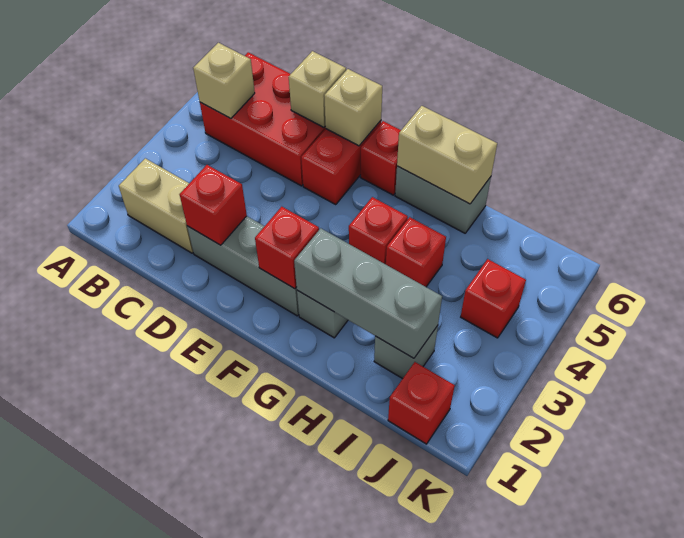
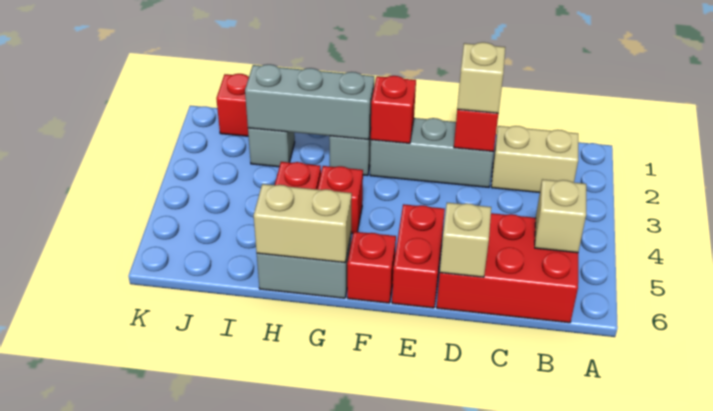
tan brick E6 level 2 -> tan brick D2 level 3
red brick J4 level 1 -> none

